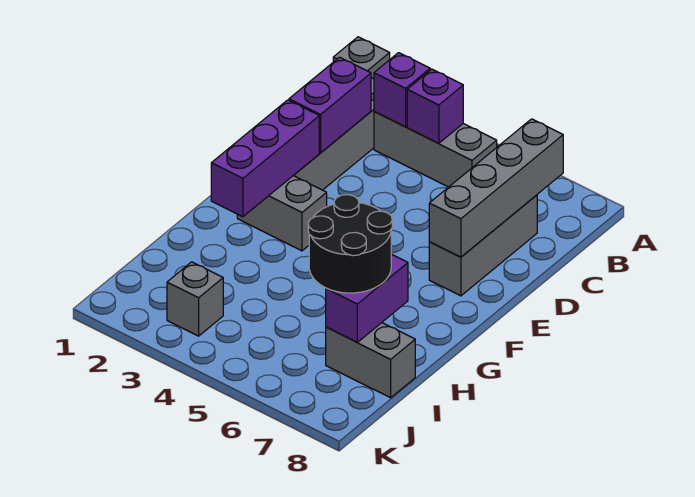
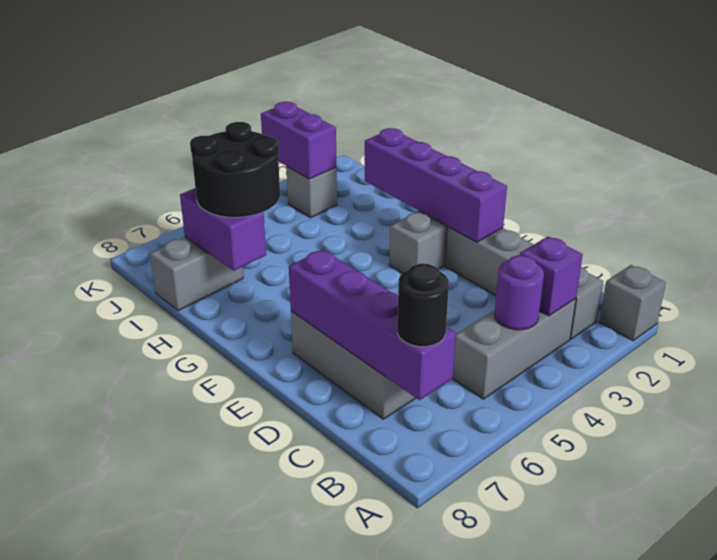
purple brick B4 level 2 -> purple round brick B4 level 2
grey brick B7:E7 level 2 -> purple brick B7:E7 level 2
none -> black round brick B7 level 3
purple brick C2:D2 level 2 -> purple brick J3:K3 level 2
purple brick E2:G2 level 2 -> purple brick E2:H2 level 2

